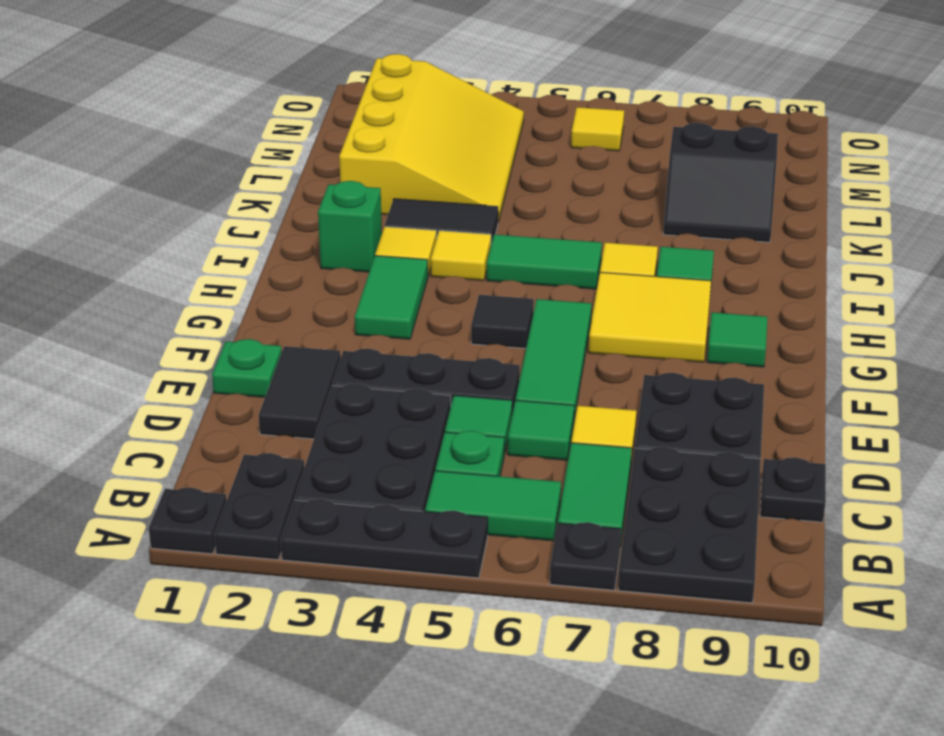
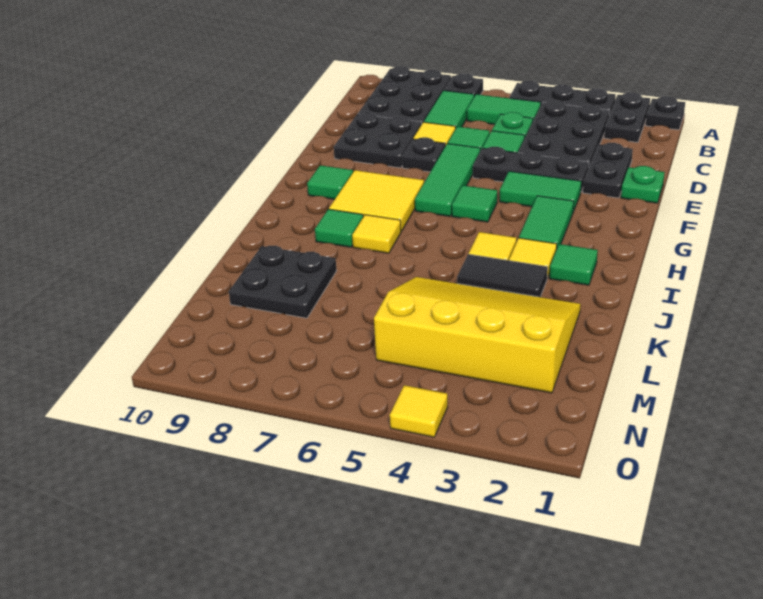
black plate C10 level 1 -> black plate E7 level 1
black tile D2:E2 level 1 -> black plate D2:E2 level 1
black tile G5 level 1 -> green tile G5 level 1
green brick I2 level 1 -> green tile I2 level 1
green tile I5:I6 level 1 -> green tile F3:F4 level 1
yellow slope K2:N4 level 1 top 2 -> yellow slope K2:M5 level 1 top M
black slope K8:L9 level 1 top L -> black plate K8:L9 level 1
yellow tile N6 level 1 -> yellow tile O4 level 1

